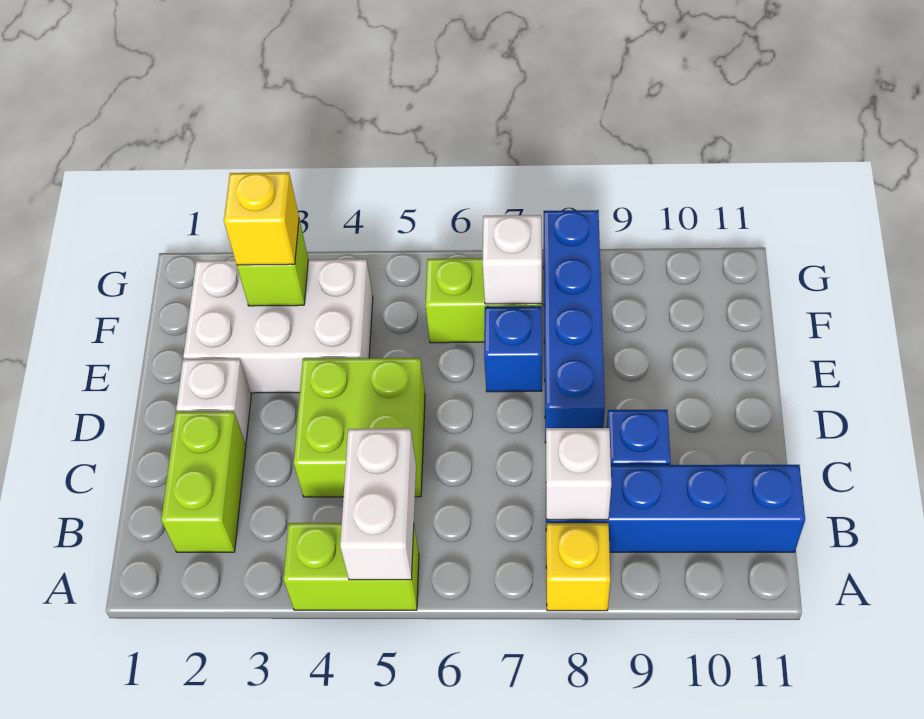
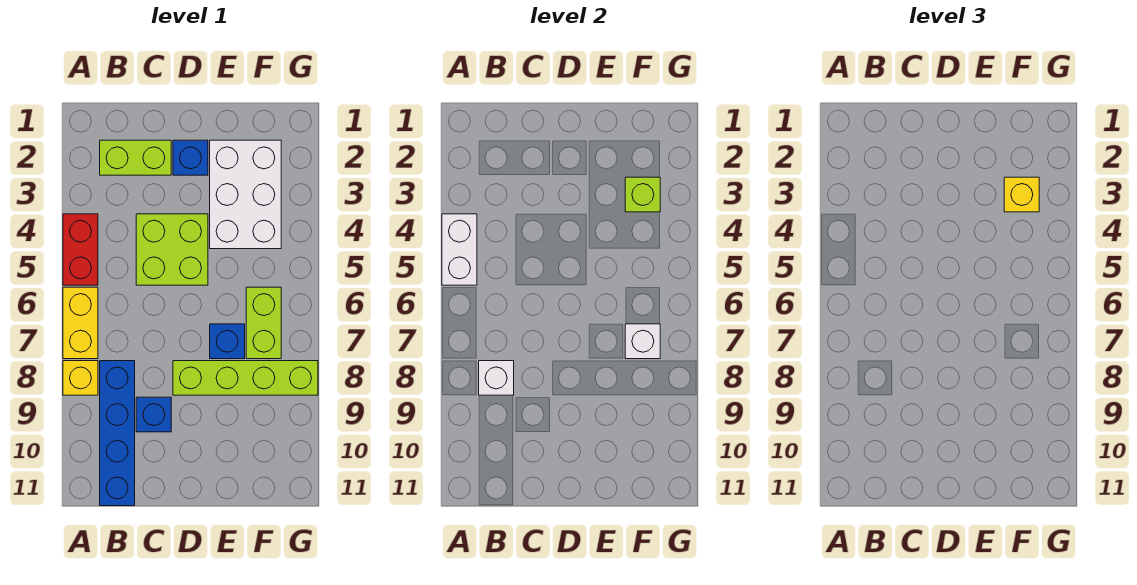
lime brick A4:A5 level 1 -> red brick A4:A5 level 1
white brick A5:B5 level 2 -> white brick A4:A5 level 2
none -> yellow brick A6:A7 level 1
white brick D2 level 1 -> blue brick D2 level 1
blue brick D8:G8 level 1 -> lime brick D8:G8 level 1

